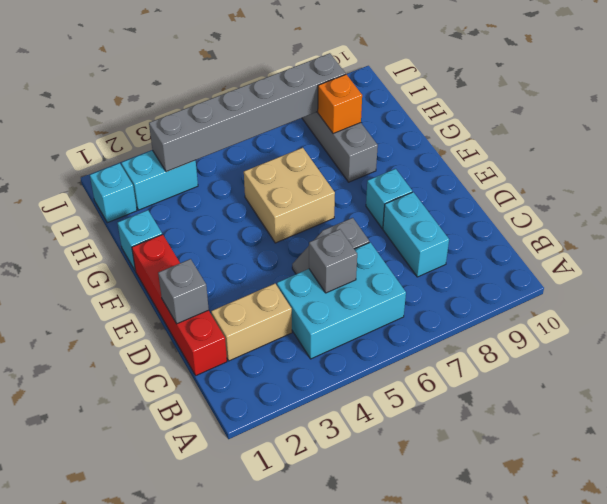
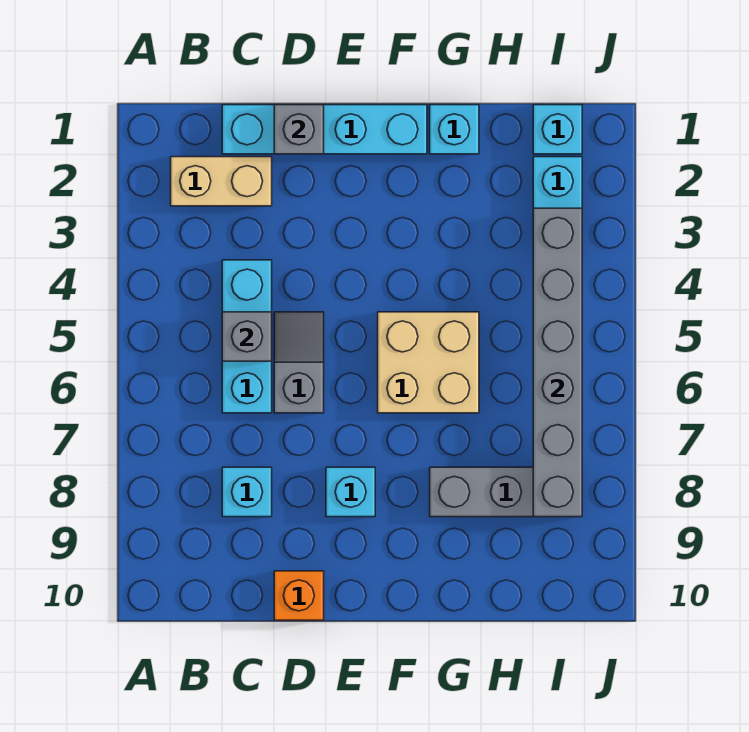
cyan brick B4:C6 level 1 -> cyan brick C4:C6 level 1
red brick C1:F1 level 1 -> cyan brick C1:F1 level 1
tan brick C2:C3 level 1 -> tan brick B2:C2 level 1
cyan brick C8:D8 level 1 -> cyan brick C8 level 1
orange brick H8 level 2 -> orange brick D10 level 1

